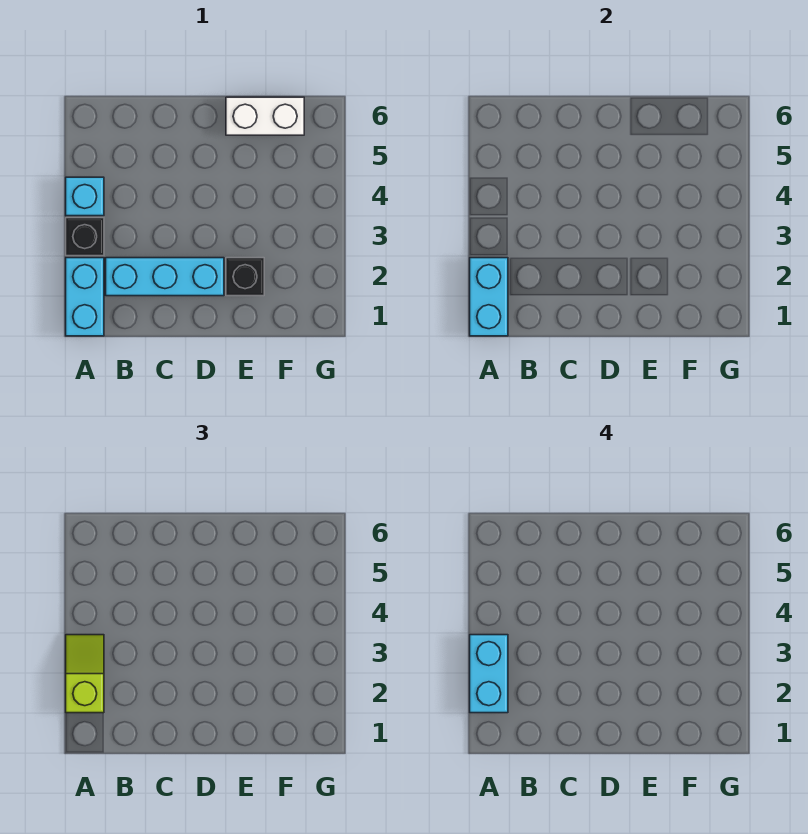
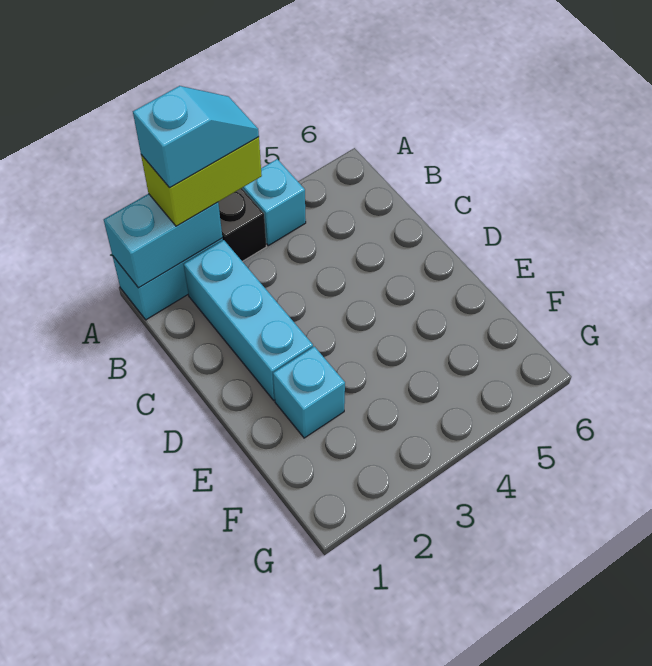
lime slope A2:A3 level 3 top 2 -> lime brick A2:A3 level 3
cyan brick A2:A3 level 4 -> cyan slope A2:A3 level 4 top 2
black brick E2 level 1 -> cyan brick E2 level 1
white brick E6:F6 level 1 -> none

